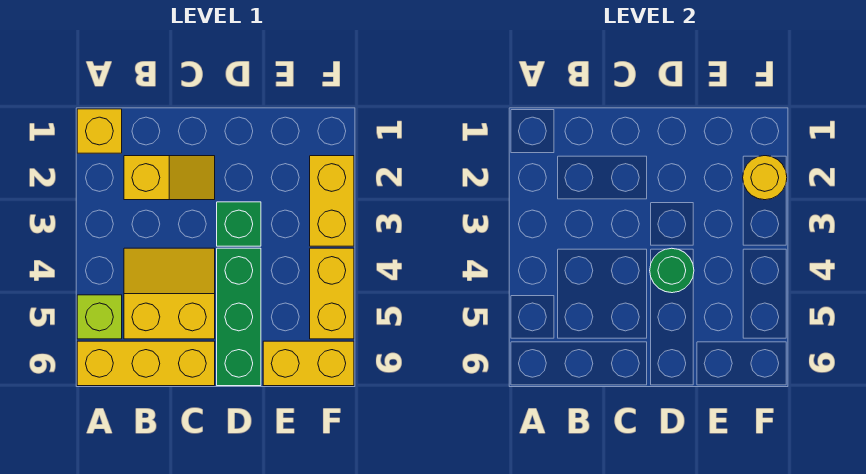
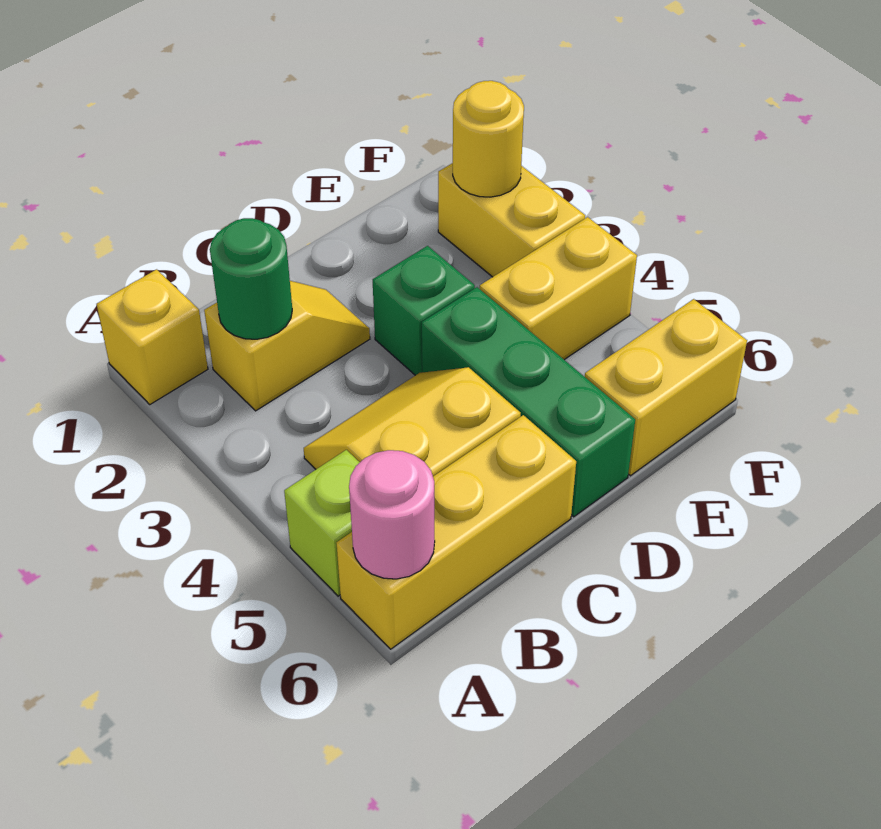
none -> pink round brick A6 level 2
green round brick D4 level 2 -> green round brick B2 level 2
yellow brick F4:F5 level 1 -> yellow brick E4:F4 level 1

